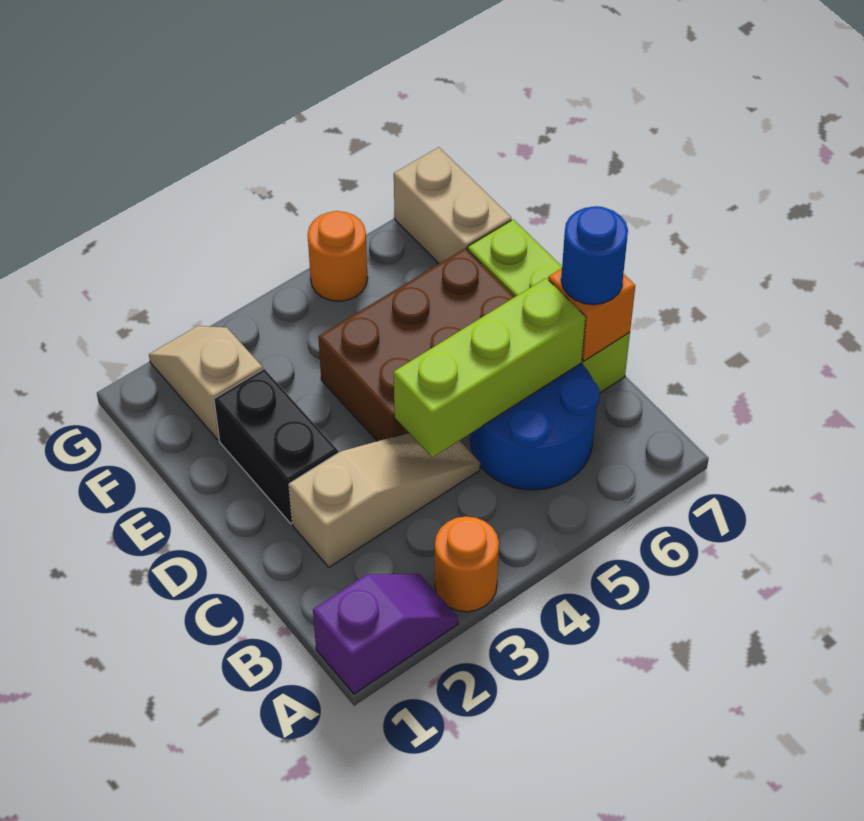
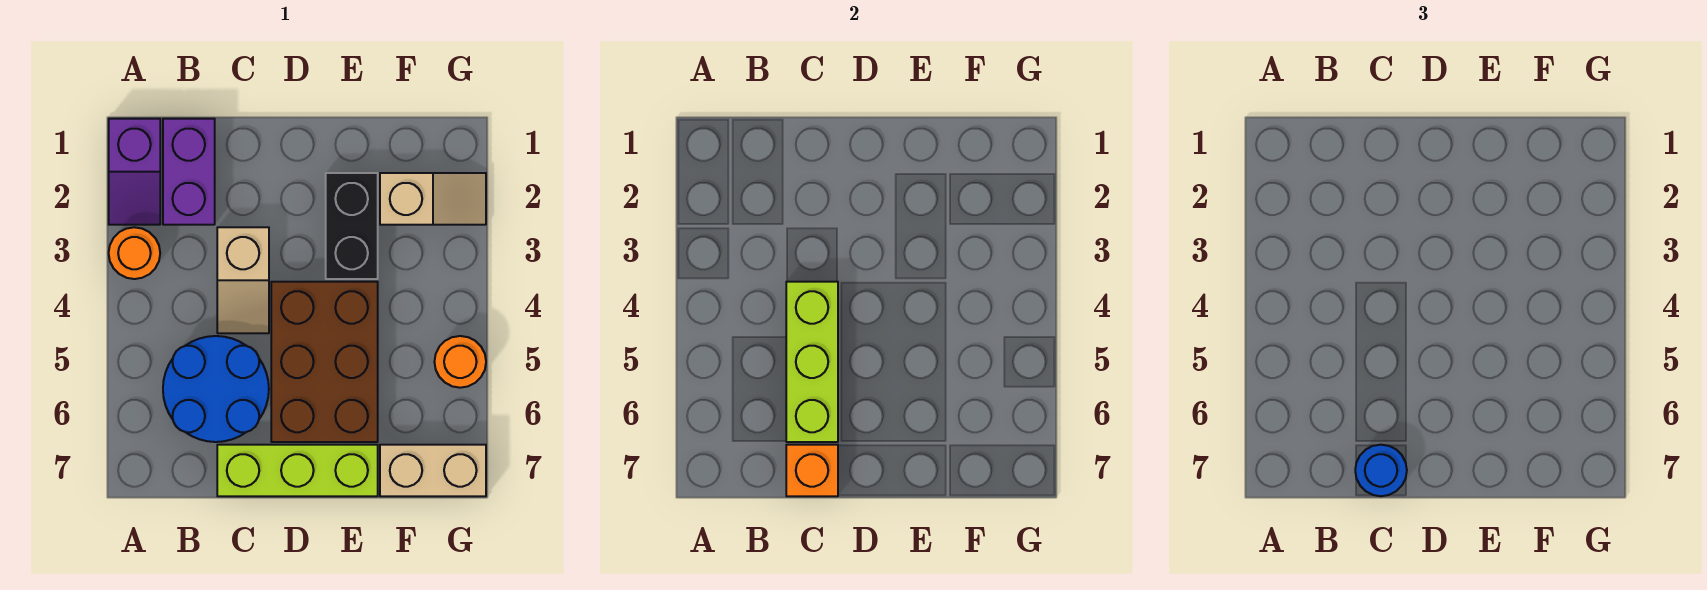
none -> purple brick B1:B2 level 1
tan slope C2:C4 level 1 top 2 -> tan slope C3:C4 level 1 top 3
black brick D2:E2 level 1 -> black brick E2:E3 level 1

